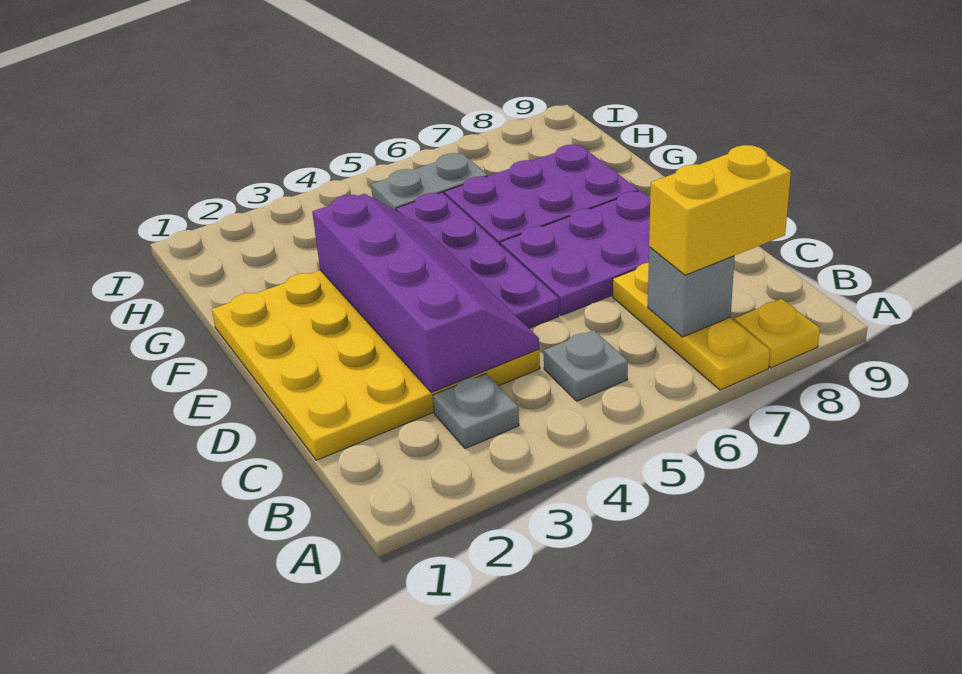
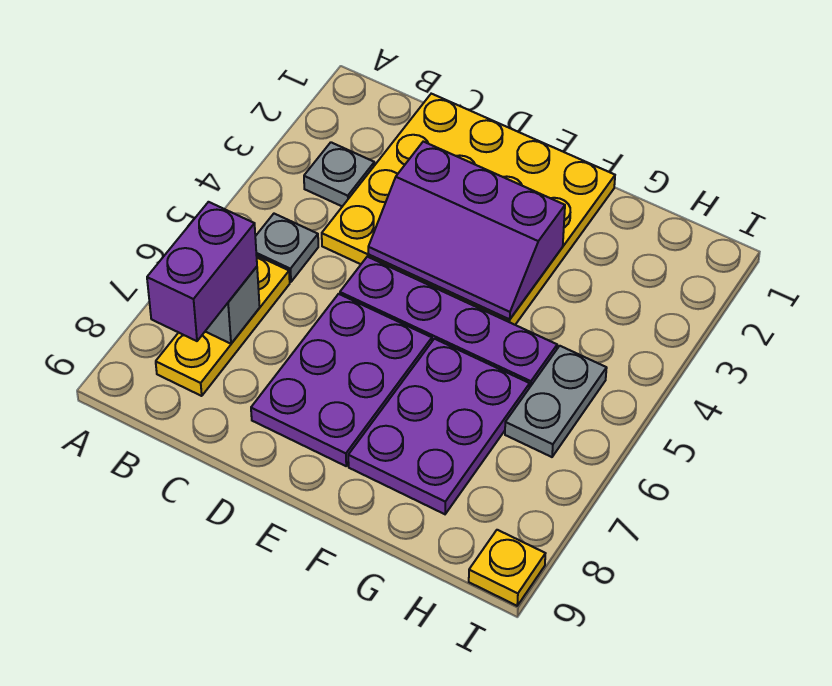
yellow plate A7:C7 level 1 -> yellow plate B6:B8 level 1
yellow plate A8 level 1 -> yellow plate I9 level 1
yellow brick B7:B8 level 3 -> purple brick B7:B8 level 3
purple slope C3:F4 level 2 top 3 -> purple slope D3:F4 level 2 top 3

